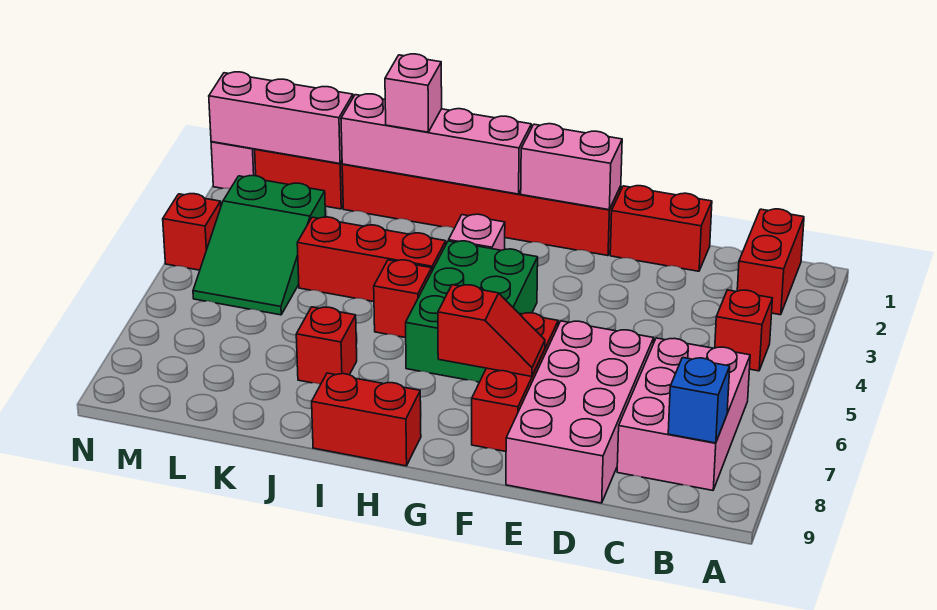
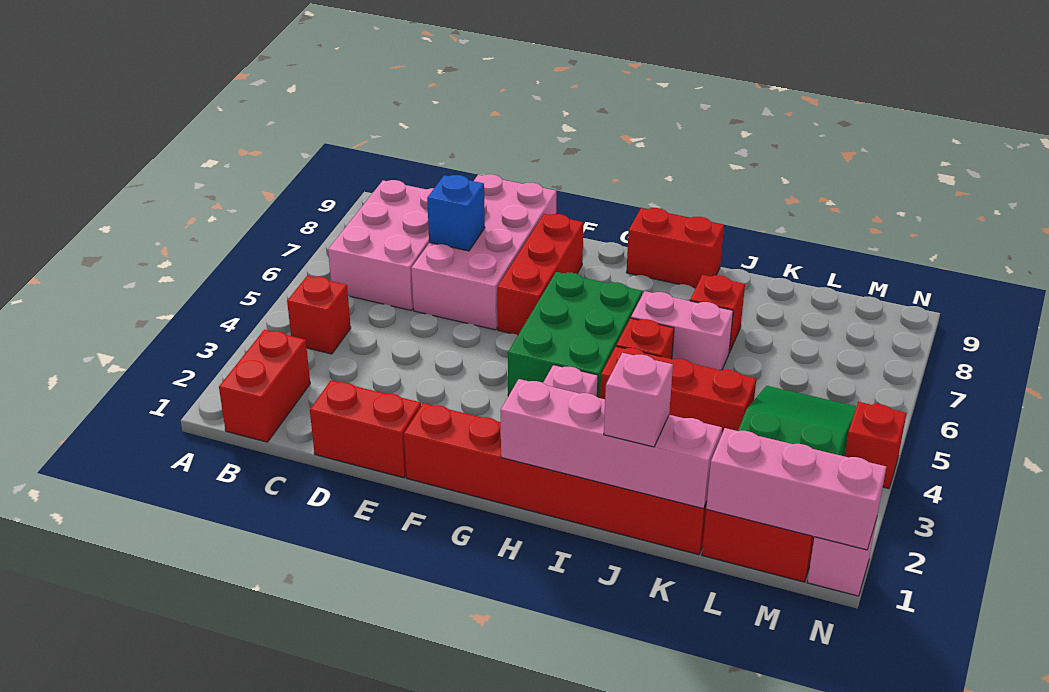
blue brick B8 level 2 -> blue brick D7 level 2
pink brick F1:G1 level 2 -> pink brick I6:J6 level 1
red slope F7:G7 level 2 top G -> none

